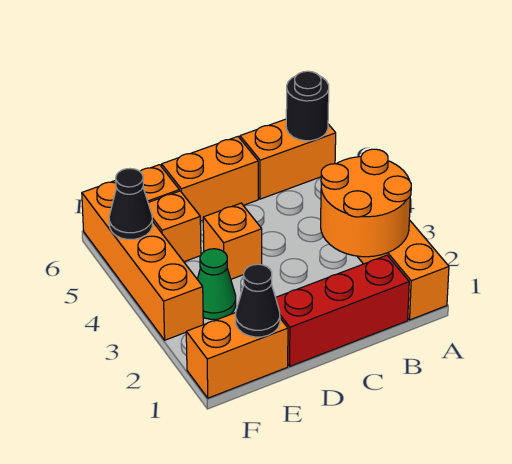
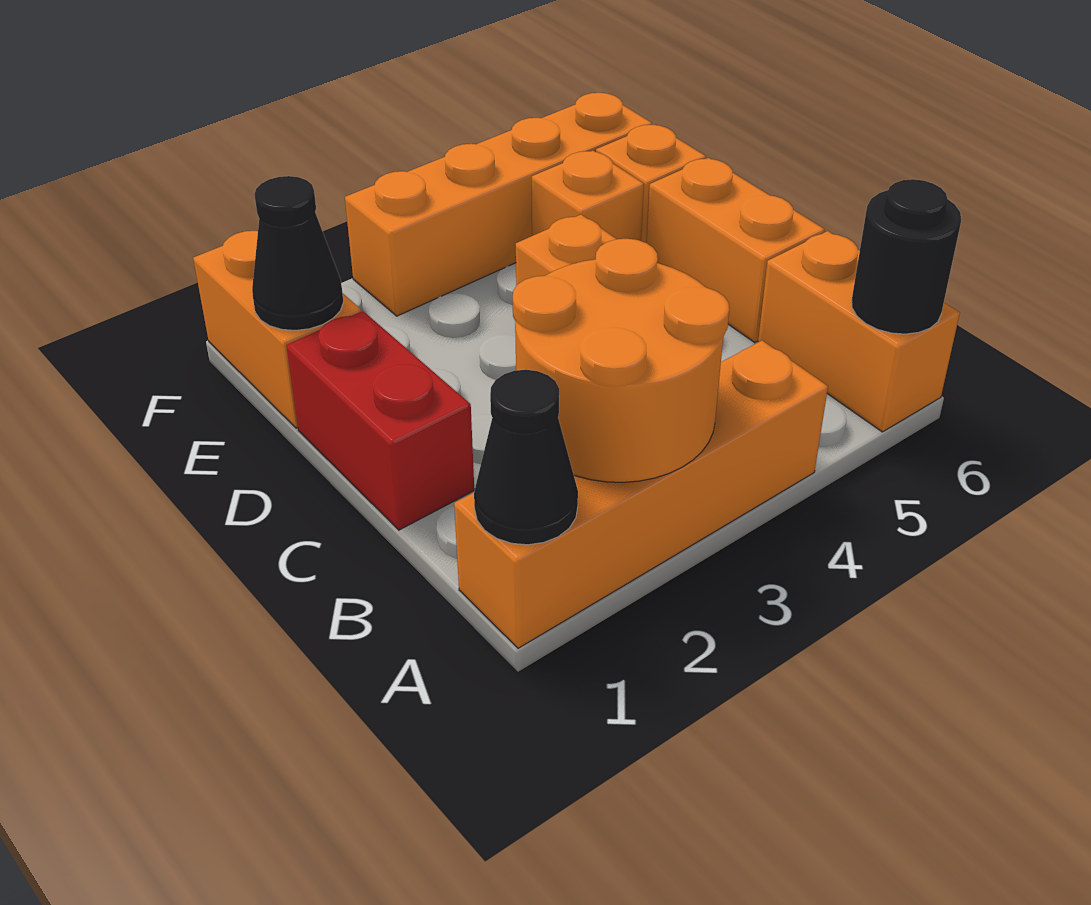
red brick B1:D1 level 1 -> red brick C1:D1 level 1
green cone E3 level 1 -> none
black cone F5 level 2 -> black cone A1 level 2

